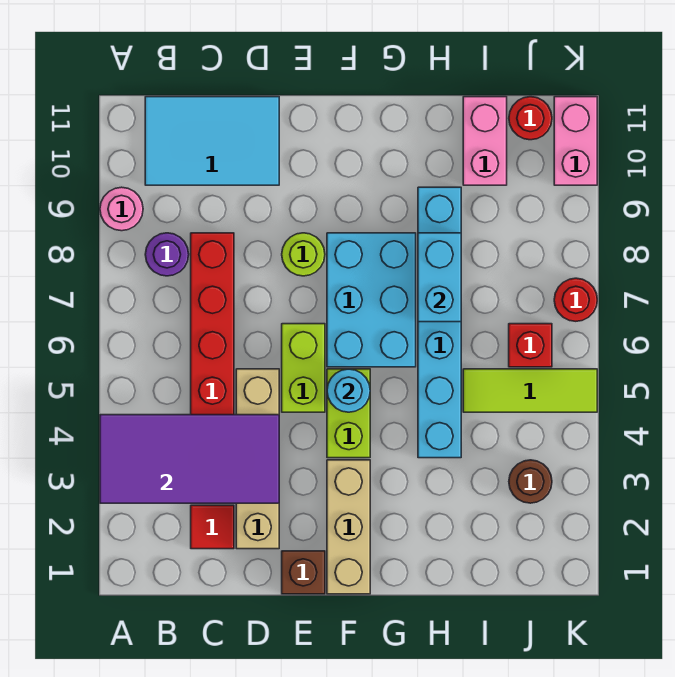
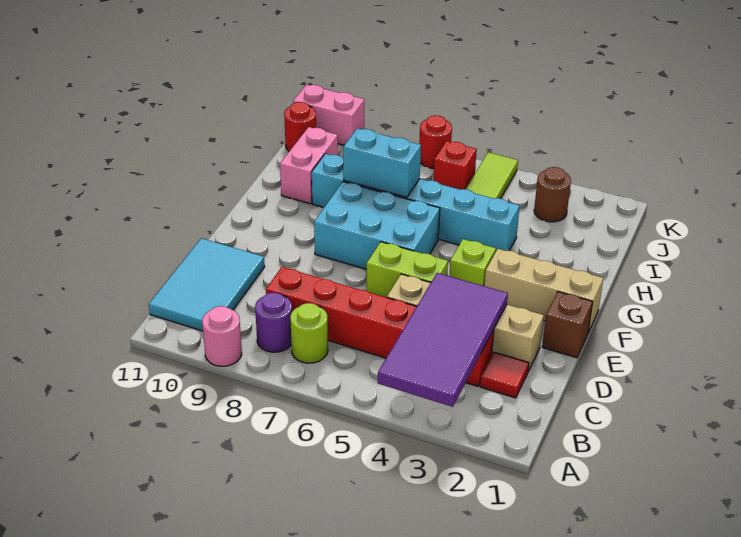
lime round brick E8 level 1 -> lime round brick B7 level 1
lime brick F4:F5 level 1 -> lime brick F4 level 1
cyan round brick F5 level 2 -> none
pink brick I10:I11 level 1 -> pink brick H10:I10 level 1

